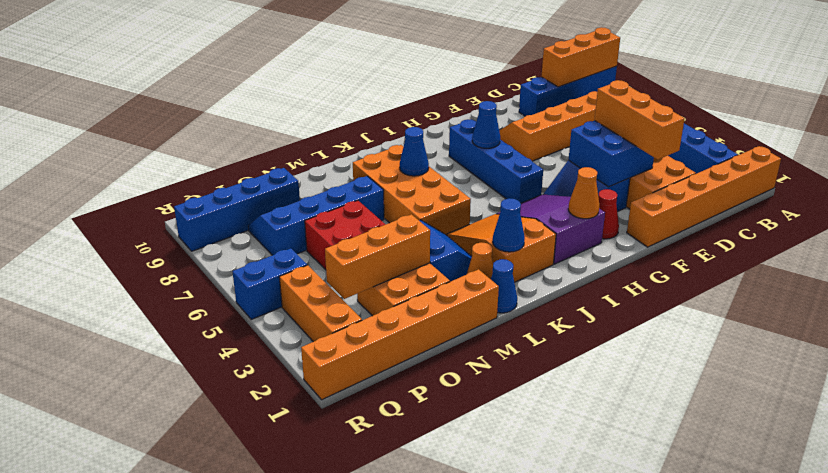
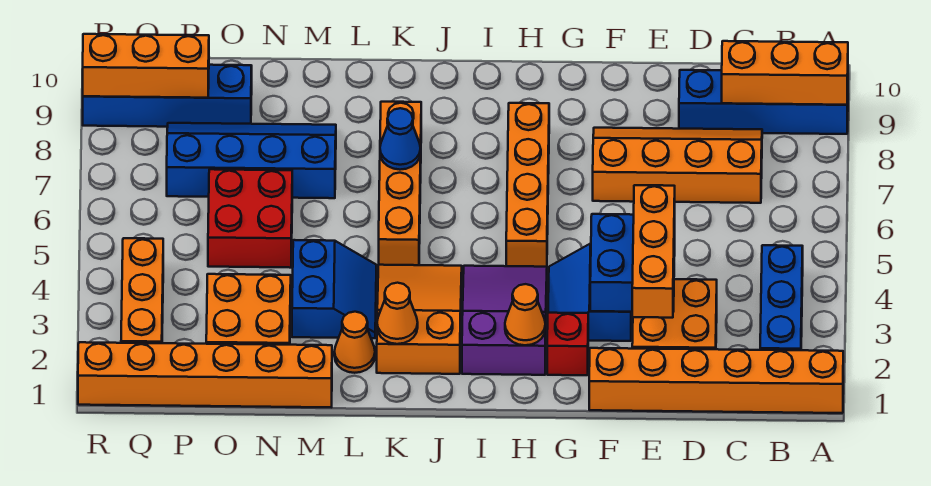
red cone G2 level 1 -> red brick G2 level 1
blue brick H5:H8 level 1 -> orange brick H5:H8 level 1
blue cone H7 level 2 -> none
blue cone K2 level 2 -> orange cone K2 level 2
orange brick K5:L8 level 1 -> orange brick K5:K8 level 1
blue cone L1 level 1 -> none
orange brick N3:P3 level 2 -> orange brick P9:R9 level 2
blue brick Q5:R5 level 1 -> none

